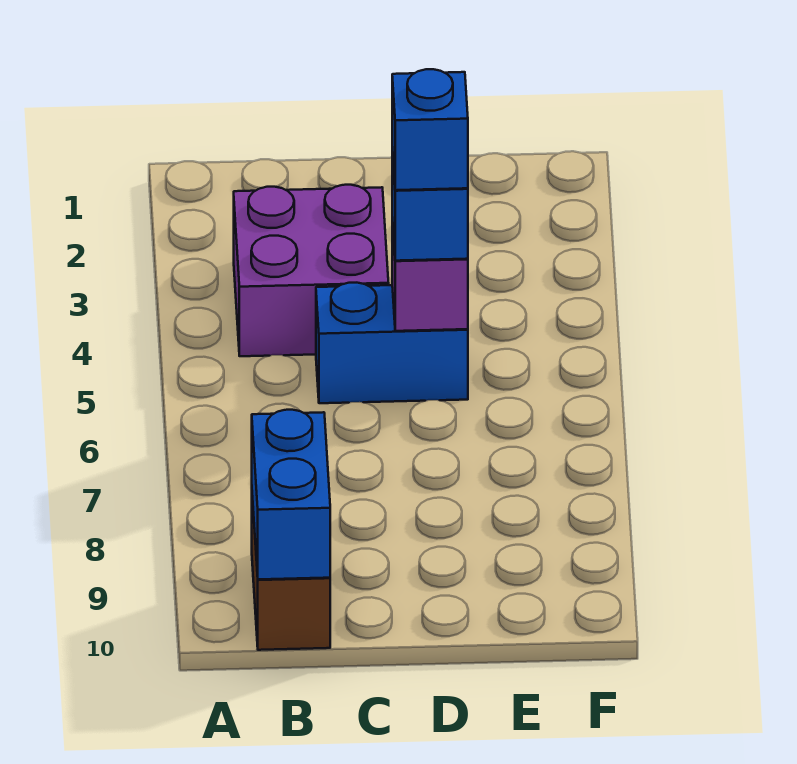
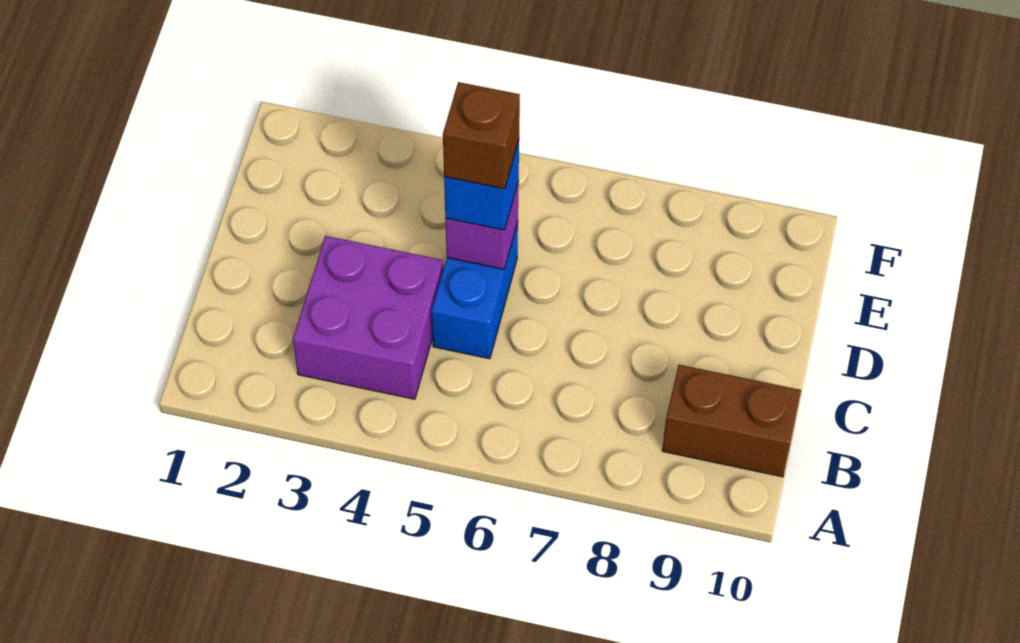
blue brick B9:B10 level 2 -> none
blue brick D5 level 4 -> brown brick D5 level 4

